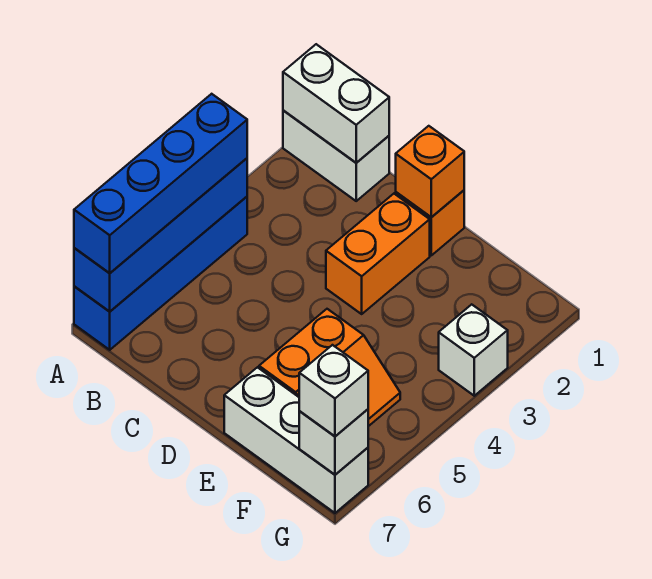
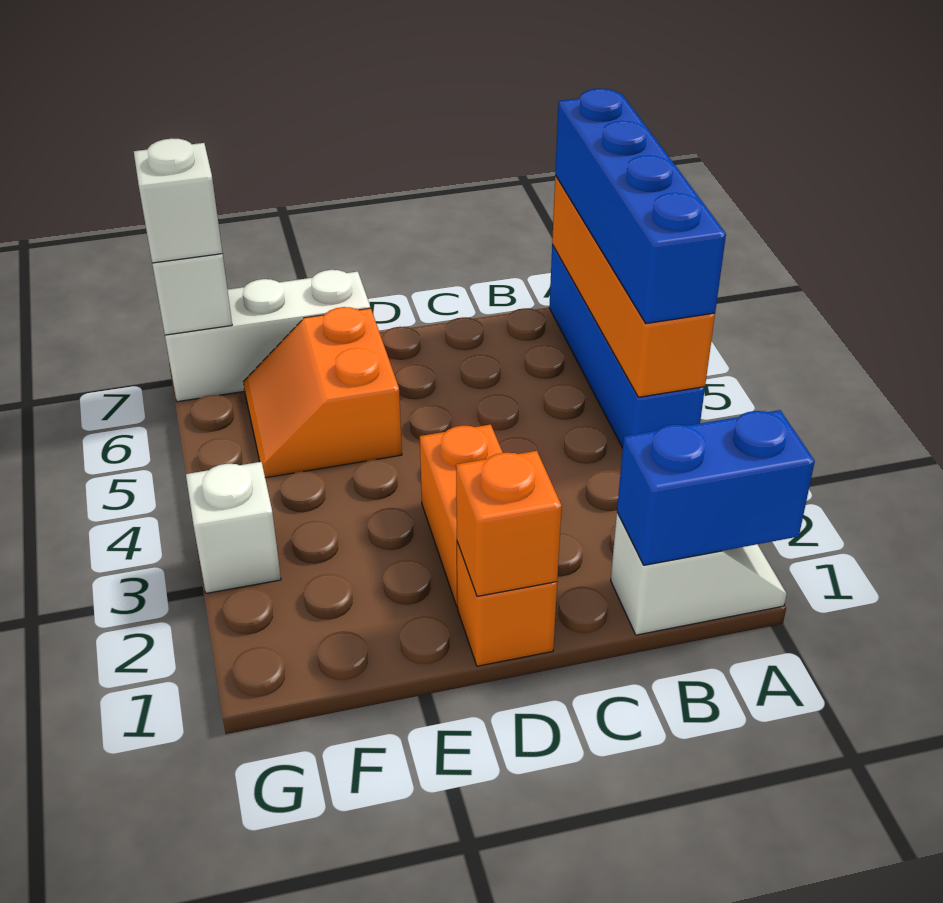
white brick A1:B1 level 1 -> white slope A1:B1 level 1 top B
white brick A1:B1 level 2 -> blue brick A1:B1 level 2
blue brick A4:A7 level 2 -> orange brick A4:A7 level 2

